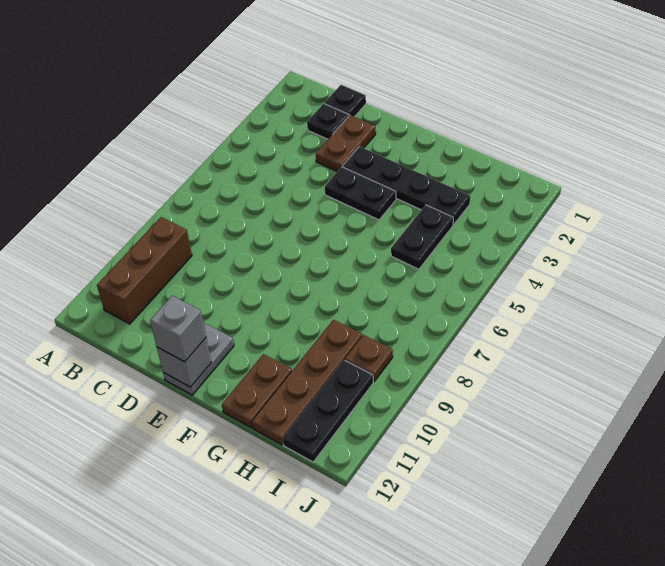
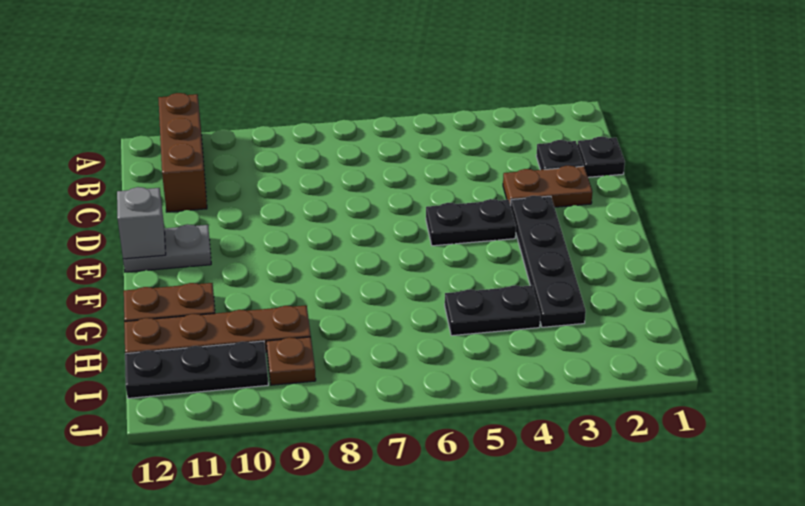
brown brick B9:B11 level 1 -> brown brick A11:C11 level 1
black plate E4:F4 level 1 -> black plate E4:E5 level 1
grey brick E12 level 3 -> none

